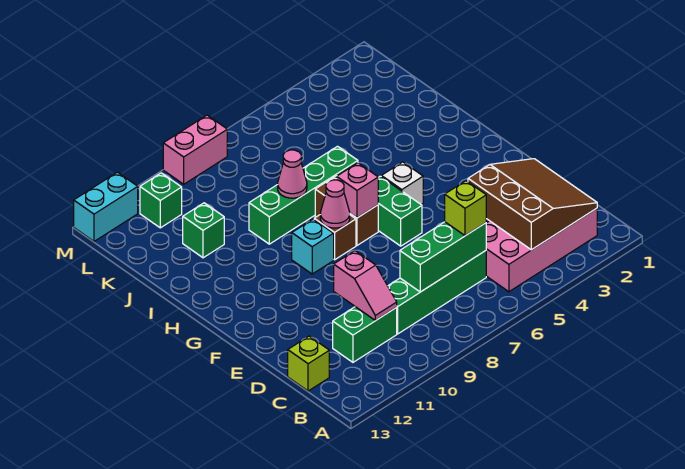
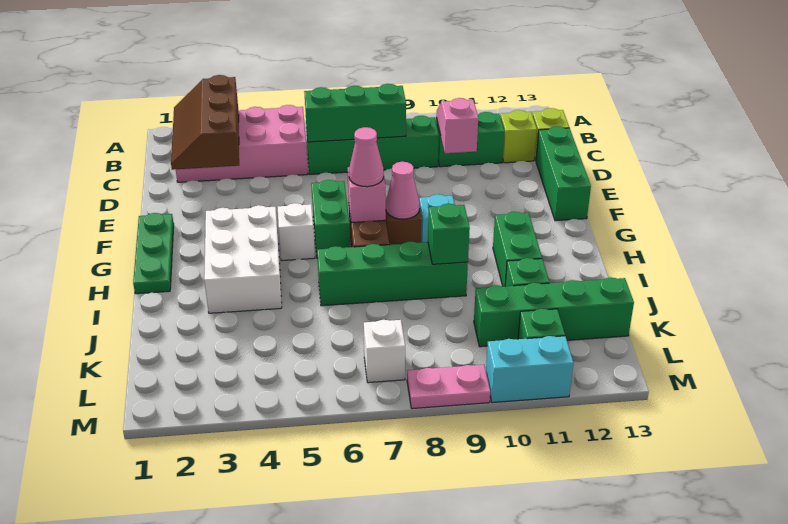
brown slope B2:D4 level 2 top 4 -> brown slope B2:D3 level 2 top 3
lime brick C6 level 3 -> lime brick C12 level 1
none -> green brick D13:F13 level 1
none -> green plate F1:H1 level 1
none -> white brick G3:I4 level 1
none -> green brick H11:I11 level 1
pink cone I8 level 2 -> pink cone G7 level 3
none -> green brick I9 level 2
none -> green brick K10:K13 level 1
none -> white brick L7 level 1
pink brick M8:M9 level 1 -> pink plate M8:M9 level 1
cyan brick M12:M13 level 1 -> cyan brick M10:M11 level 1

